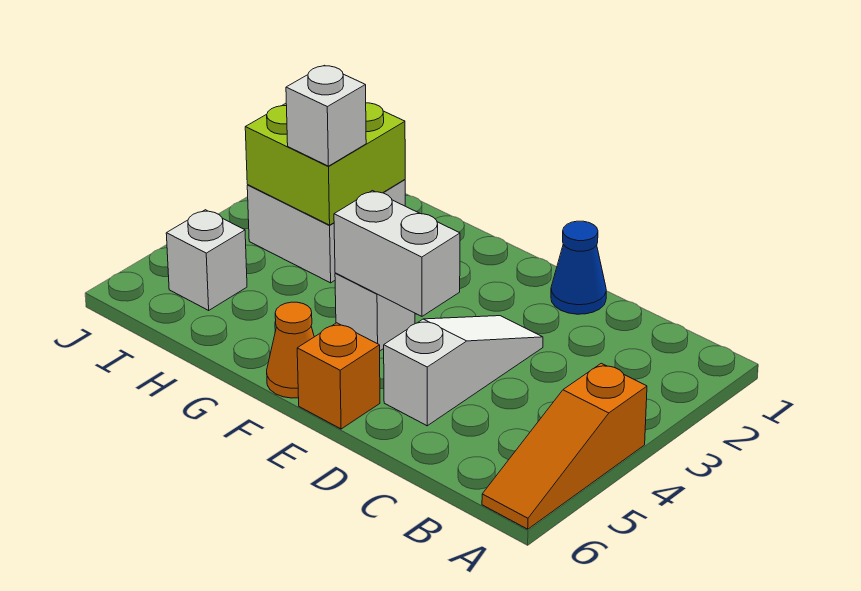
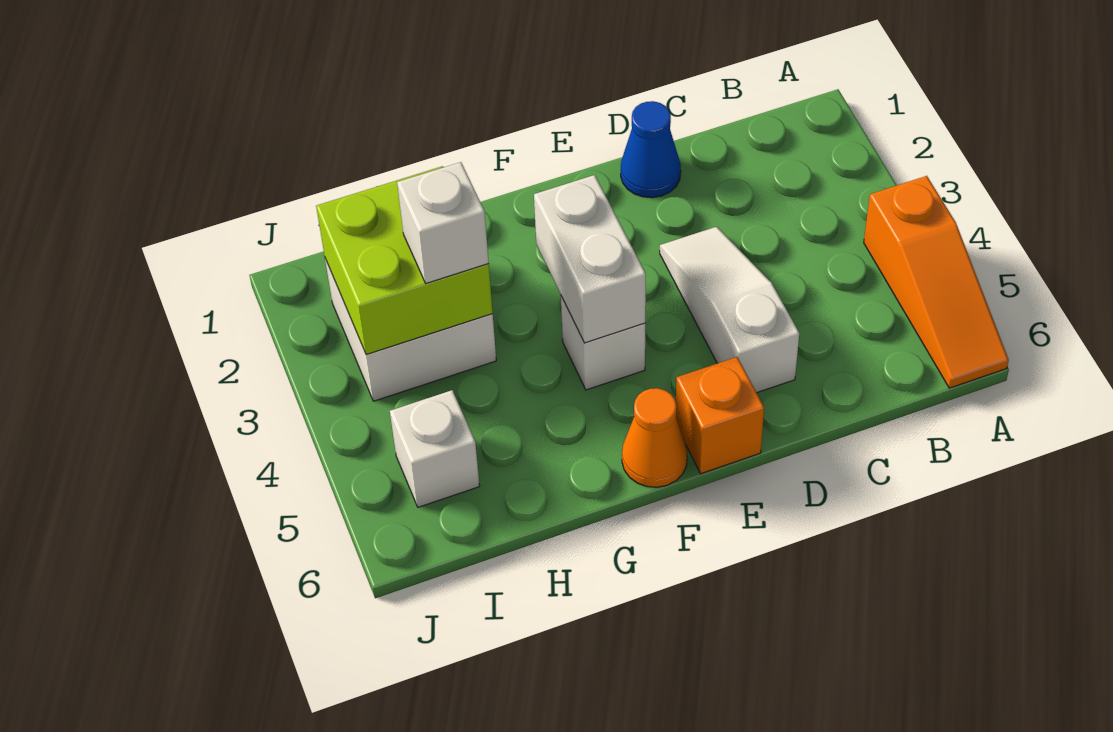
white brick E4:F4 level 2 -> white brick F3:F4 level 2

